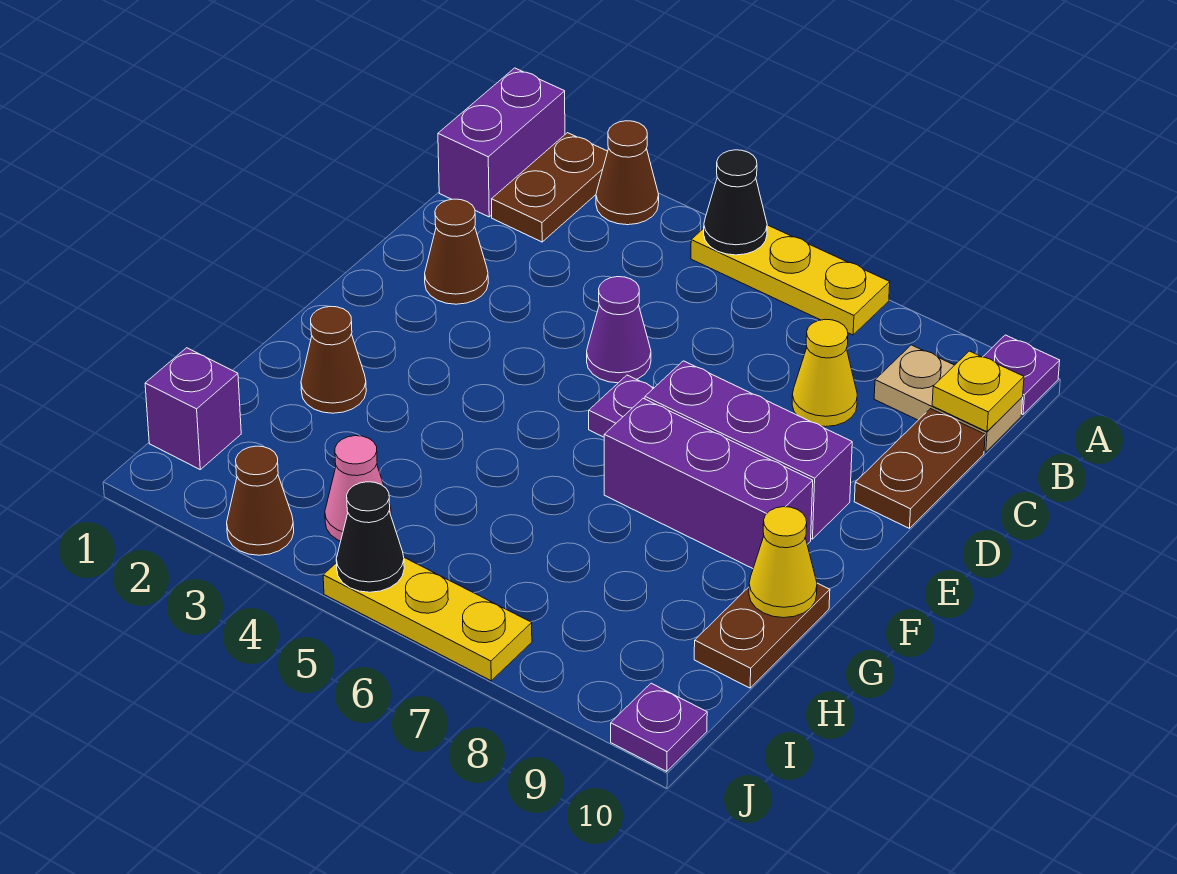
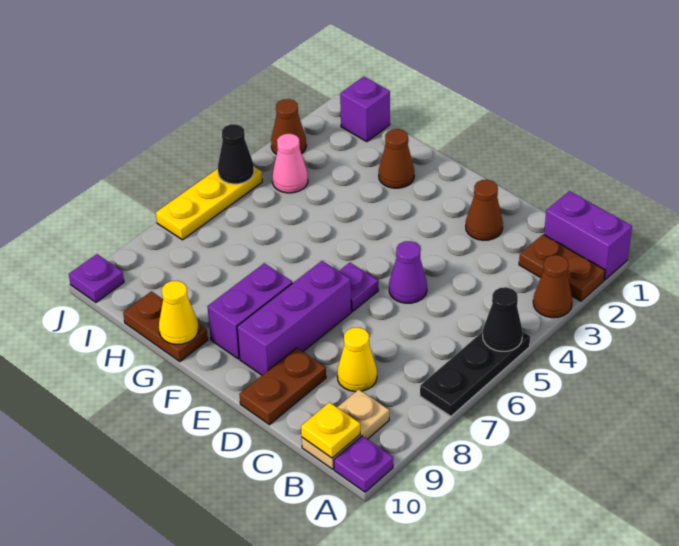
yellow plate A5:A7 level 1 -> black plate A5:A7 level 1
brown plate C10:D10 level 1 -> brown plate D9:D10 level 1
purple brick F7:F9 level 1 -> purple brick F8:F9 level 1

